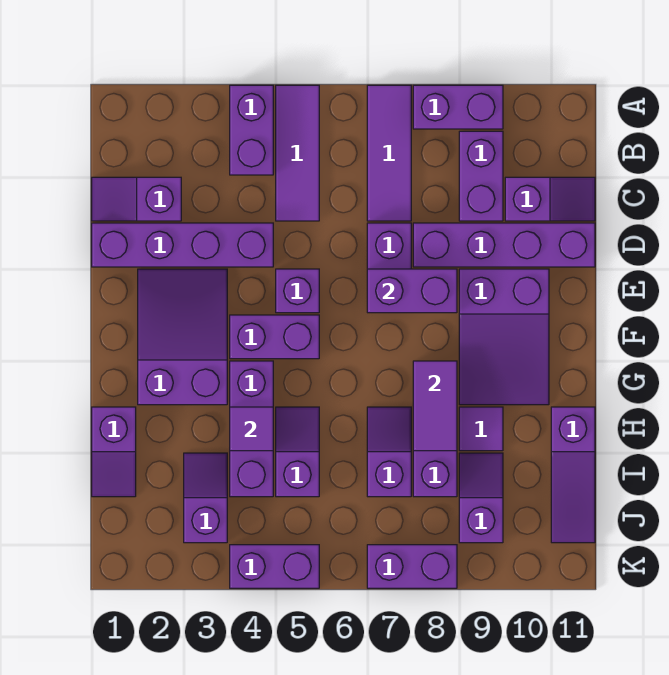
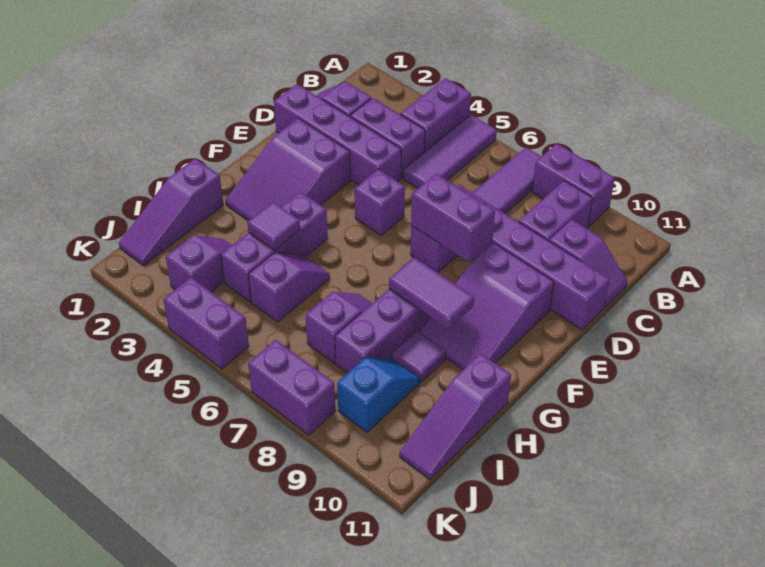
purple slope E2:G3 level 1 top G -> purple slope E2:G3 level 1 top E
purple brick F4:F5 level 1 -> purple brick C3:C4 level 1
purple tile G8:H8 level 2 -> purple tile G8:G9 level 2
purple slope H1:I1 level 1 top H -> purple slope H1:J1 level 1 top H
purple slope I9:J9 level 1 top J -> blue slope I9:J9 level 1 top J

